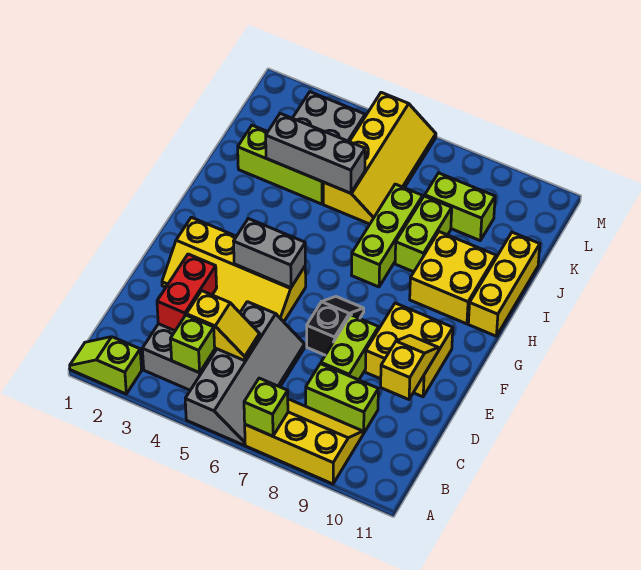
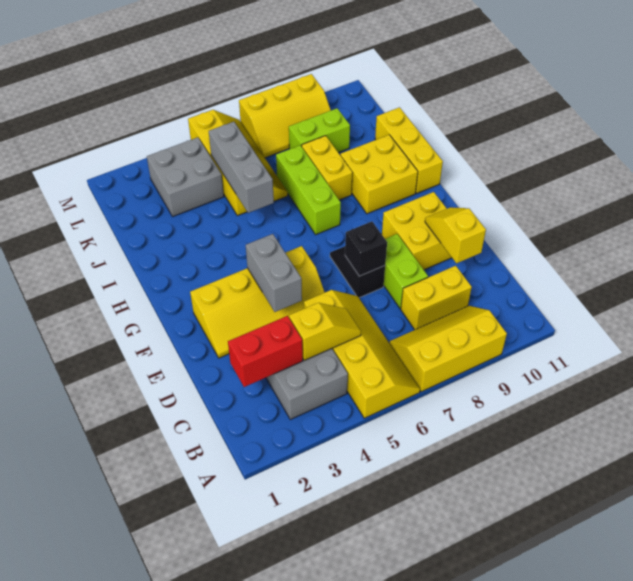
lime slope A1:A2 level 1 top 2 -> none
grey slope A5:D6 level 1 top 5 -> yellow slope A5:D6 level 1 top 5
lime brick A7 level 2 -> none
lime brick B4 level 2 -> none
red brick C3:D3 level 2 -> red brick C2:C3 level 2
lime brick C8:C9 level 1 -> yellow brick C8:C9 level 1
none -> black brick E7 level 2
grey brick F4:F5 level 2 -> grey brick E4:F4 level 2
lime brick I8:J8 level 1 -> yellow brick I8:J8 level 1
lime brick J2:J4 level 1 -> none
grey brick J3:J5 level 2 -> grey brick I5:K5 level 2
none -> yellow slope L7:M9 level 1 top M

